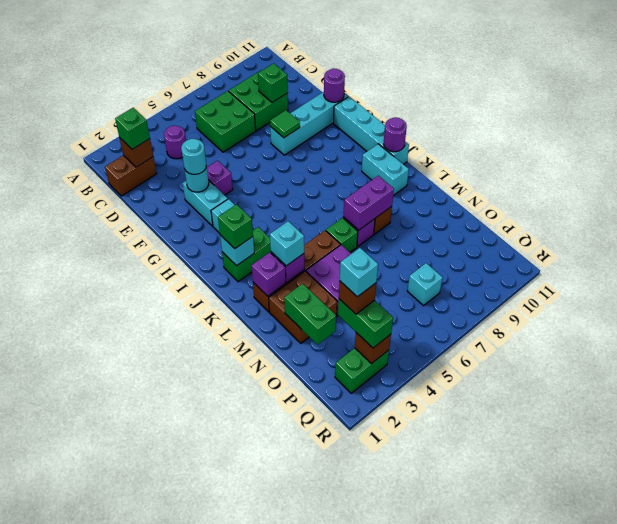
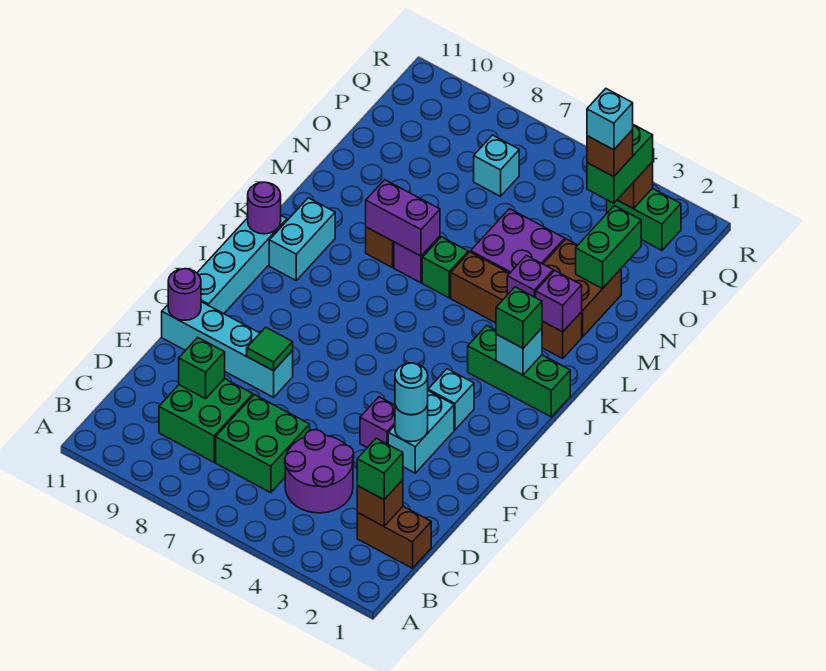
purple round brick C4 level 1 -> purple round brick C4:D5 level 1
green brick J2:J3 level 1 -> green brick J1:J3 level 1
cyan brick L3 level 3 -> none

